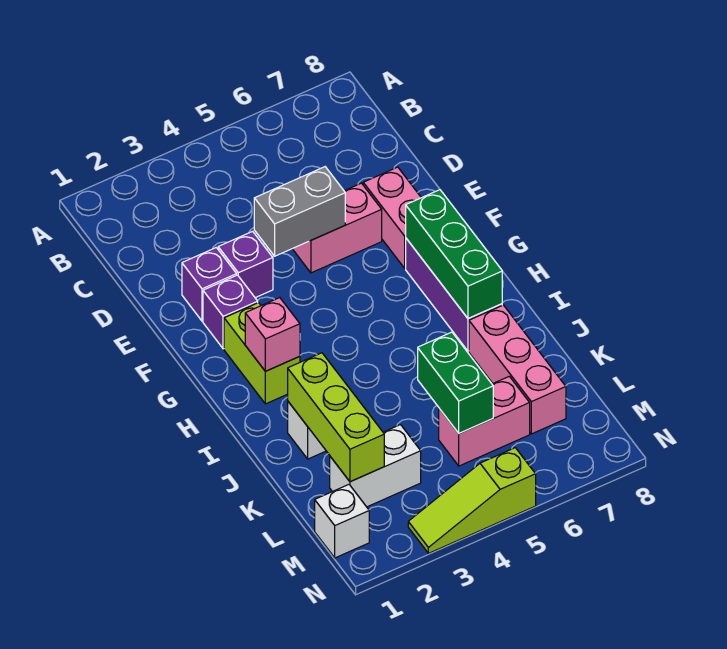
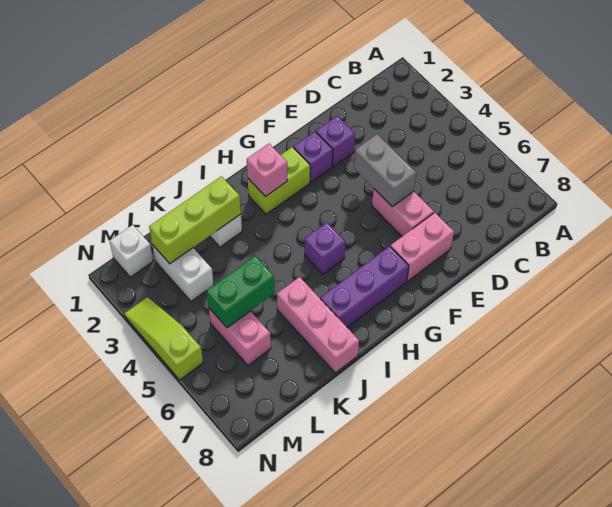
purple brick E3 level 1 -> purple brick H5 level 1
green brick G7:I7 level 2 -> none
pink brick J7:L7 level 1 -> pink brick J6:J8 level 1

